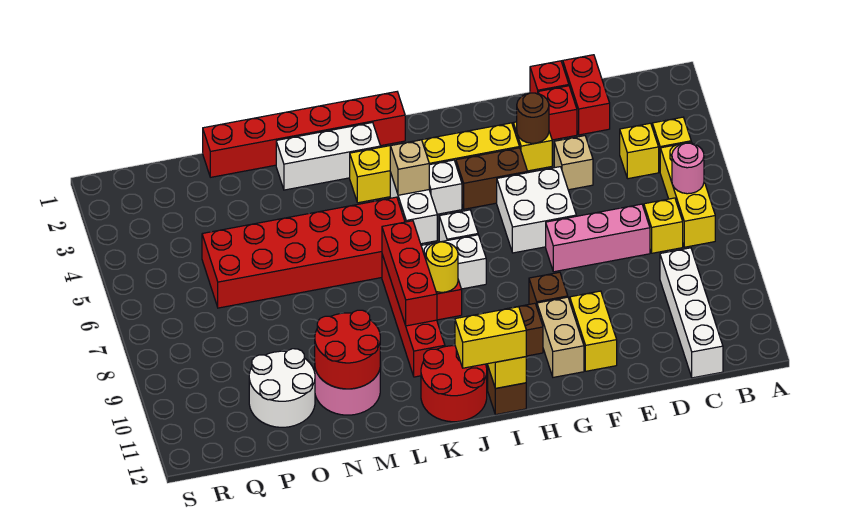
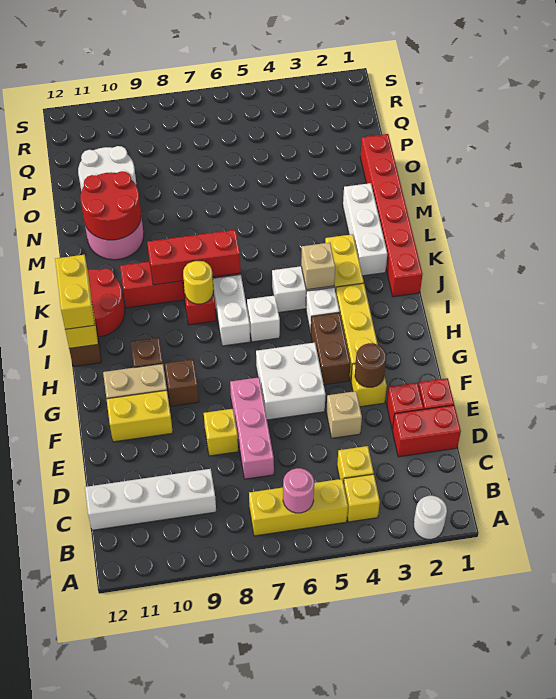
none -> white round brick A2 level 1
yellow brick C7 level 1 -> yellow brick E8 level 1
red brick K5:P6 level 1 -> none

